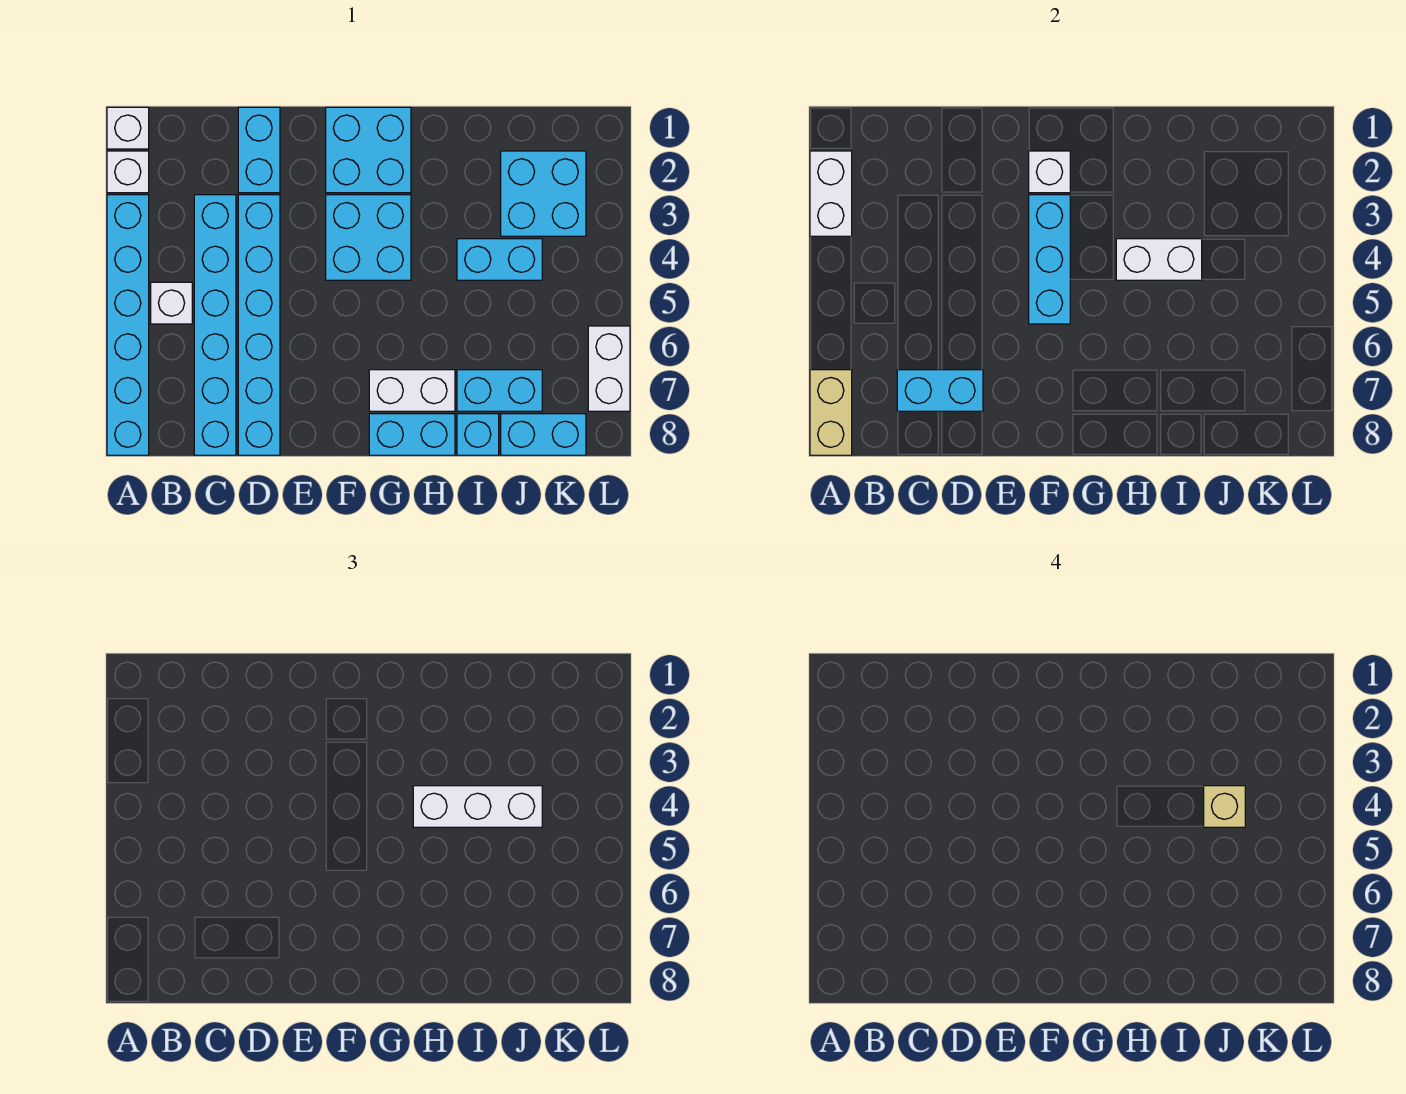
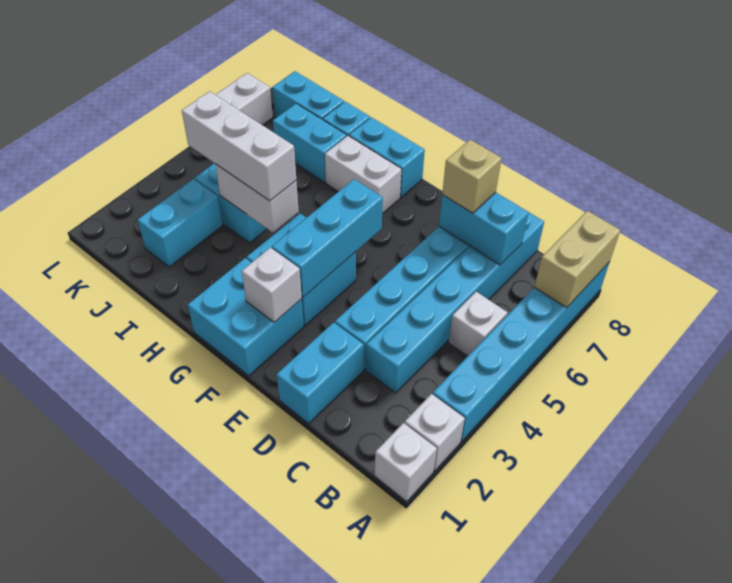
white brick A2:A3 level 2 -> none
cyan brick J2:K3 level 1 -> cyan brick J2:J3 level 1
tan brick J4 level 4 -> tan brick D7 level 3

